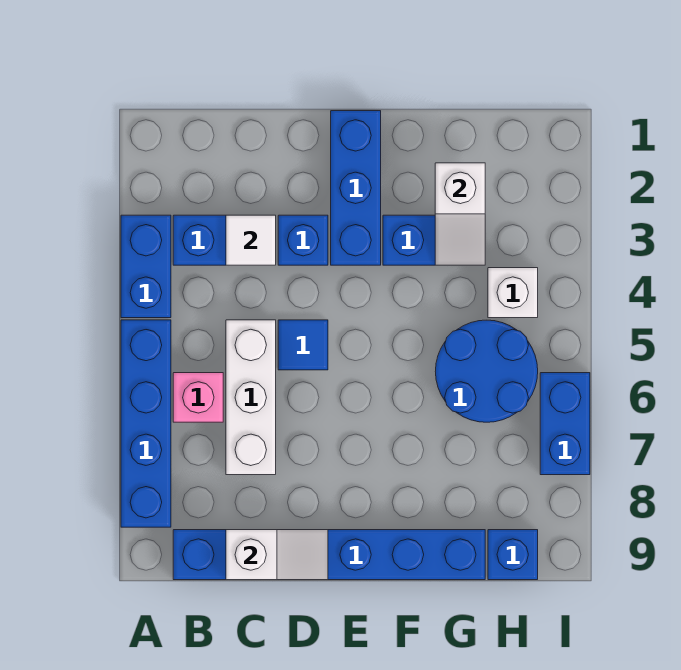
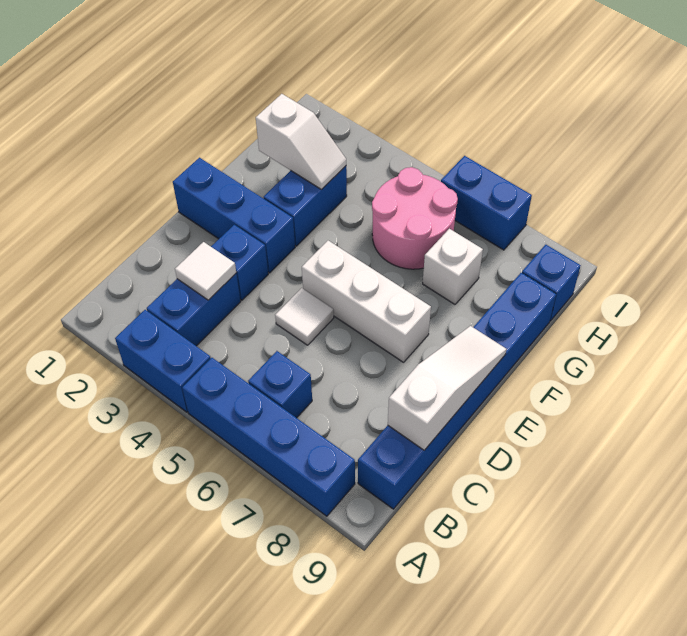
pink brick B6 level 1 -> blue brick B6 level 1
white brick C5:C7 level 1 -> white brick E5:E7 level 1
white slope C9:D9 level 2 top C -> white slope C9:E9 level 2 top C
blue tile D5 level 1 -> white tile D5 level 1
blue round brick G5:H6 level 1 -> pink round brick G5:H6 level 1
white brick H4 level 1 -> white brick G7 level 1

